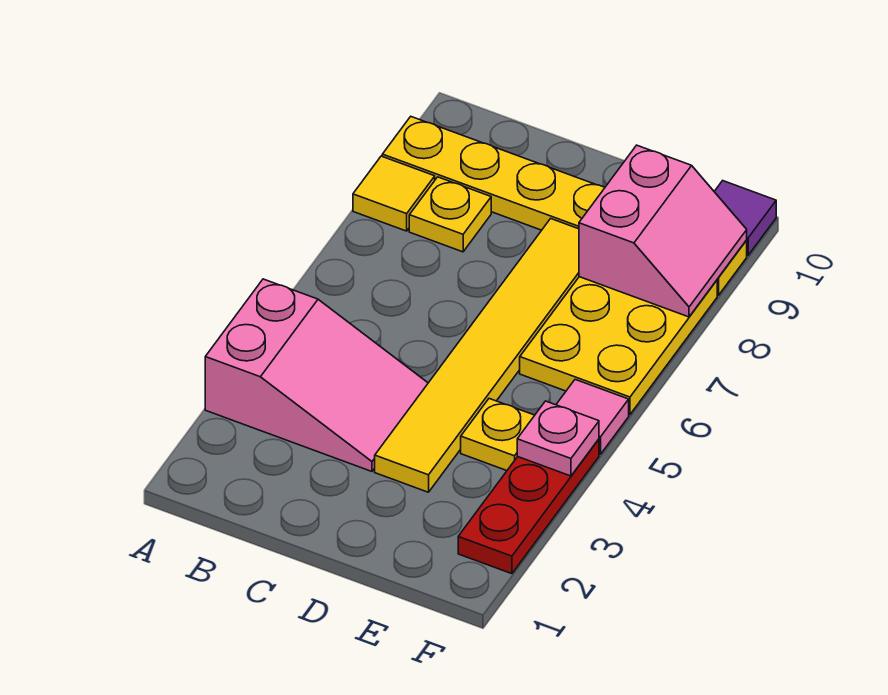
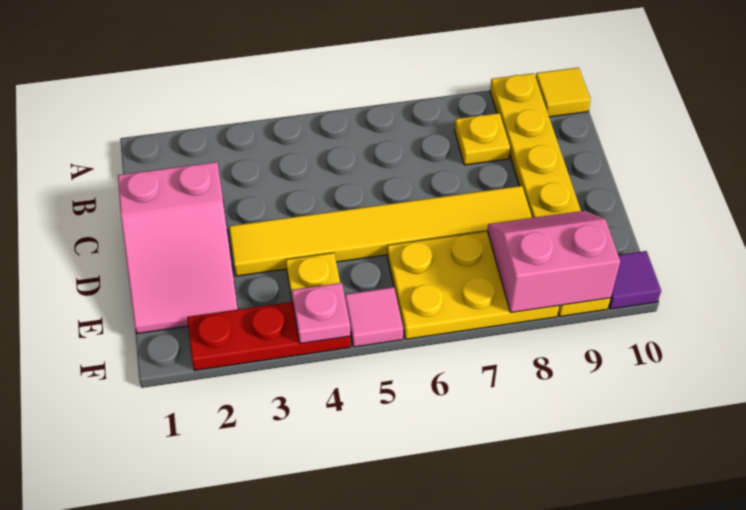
pink slope A3:C4 level 1 top A -> pink slope C1:E2 level 1 top C
yellow tile A8 level 1 -> yellow tile A10 level 1
pink slope E8:F9 level 2 top E -> pink slope E8:F9 level 2 top F

